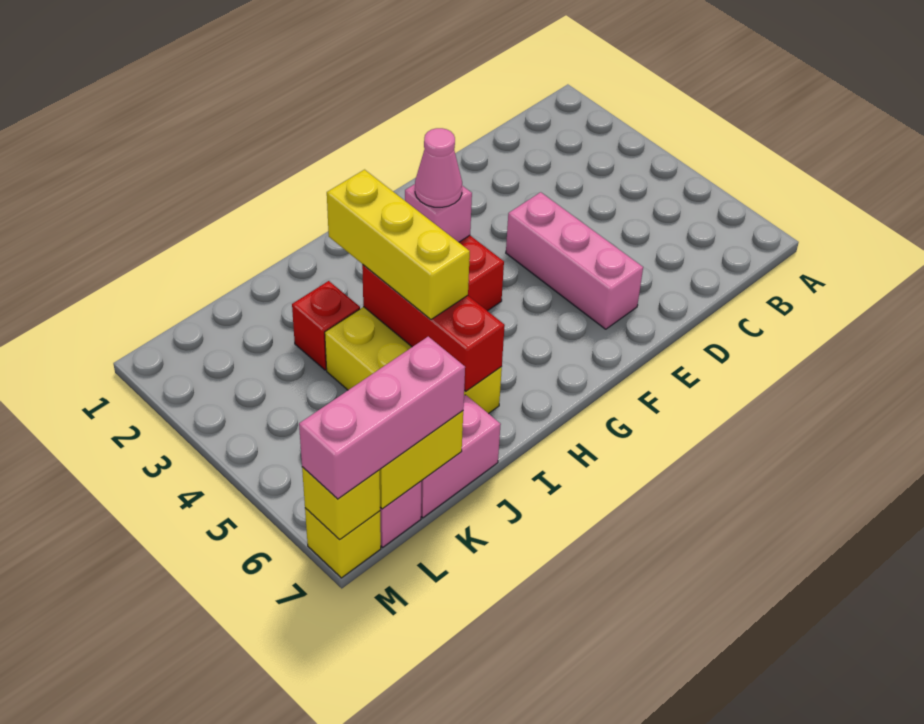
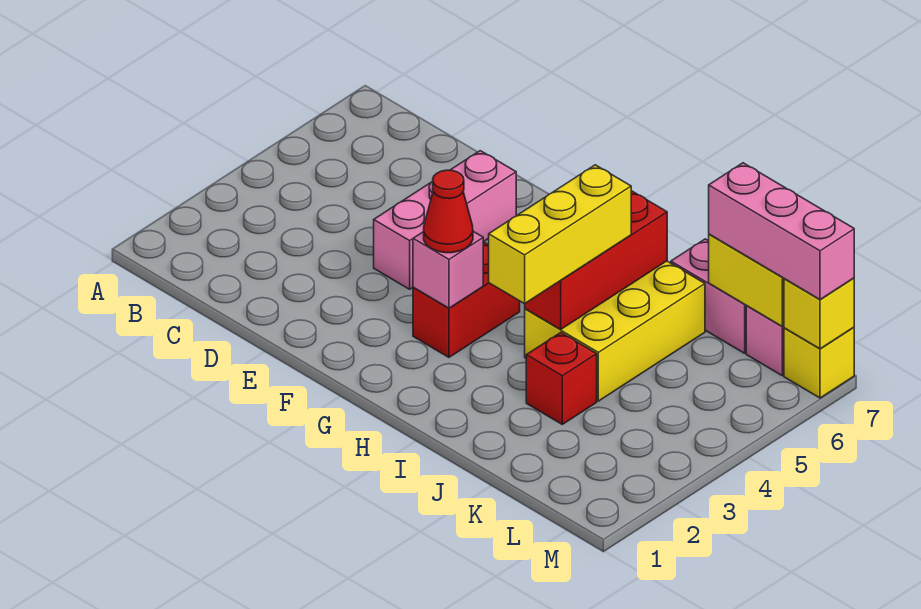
pink cone G3 level 3 -> red cone G3 level 3

